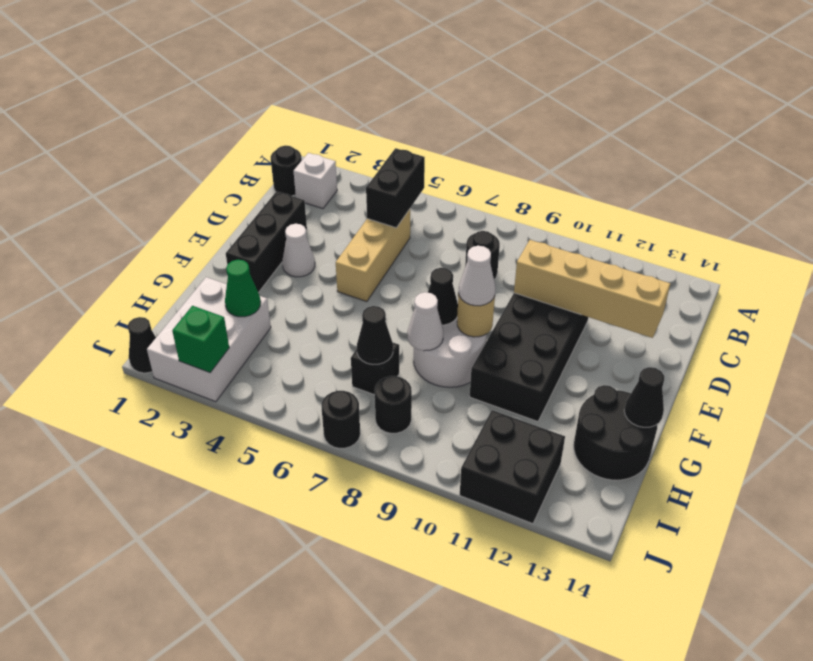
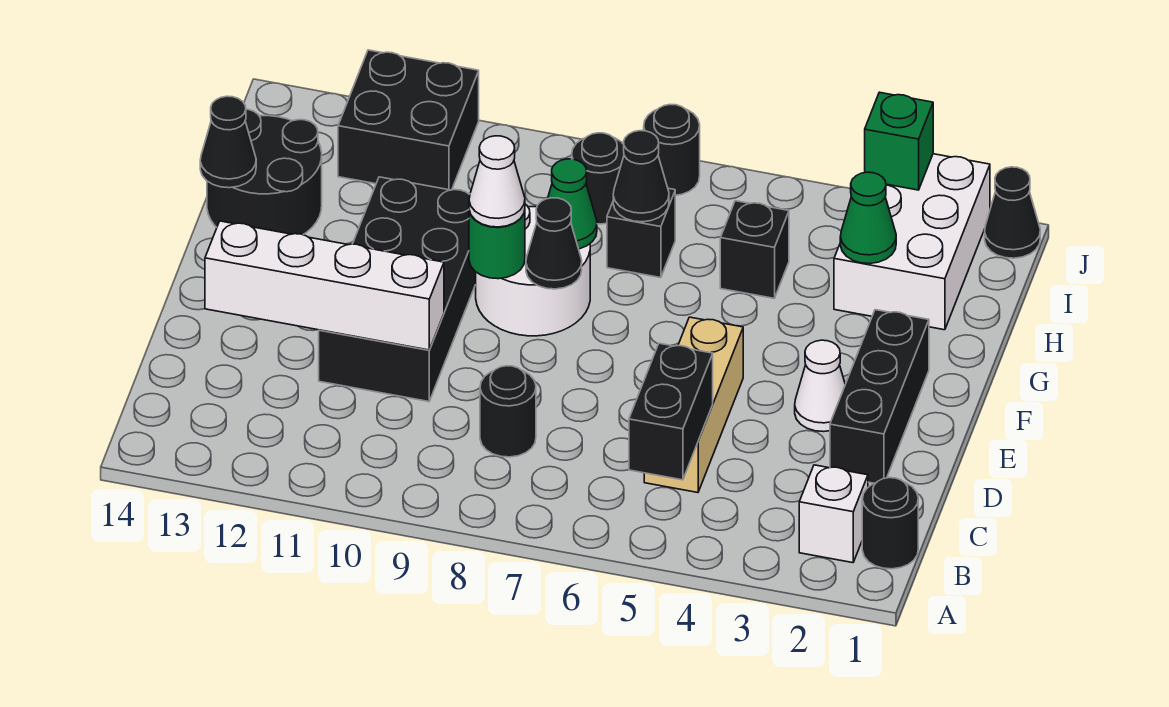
tan brick D10:D13 level 2 -> white brick D10:D13 level 2
tan round brick F9 level 2 -> green round brick F9 level 2
white cone G8 level 2 -> green cone G8 level 2
none -> black brick H5 level 1

